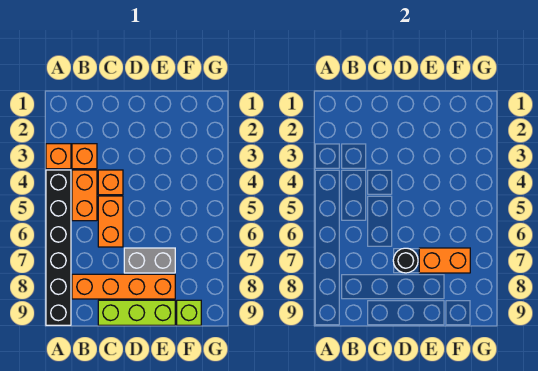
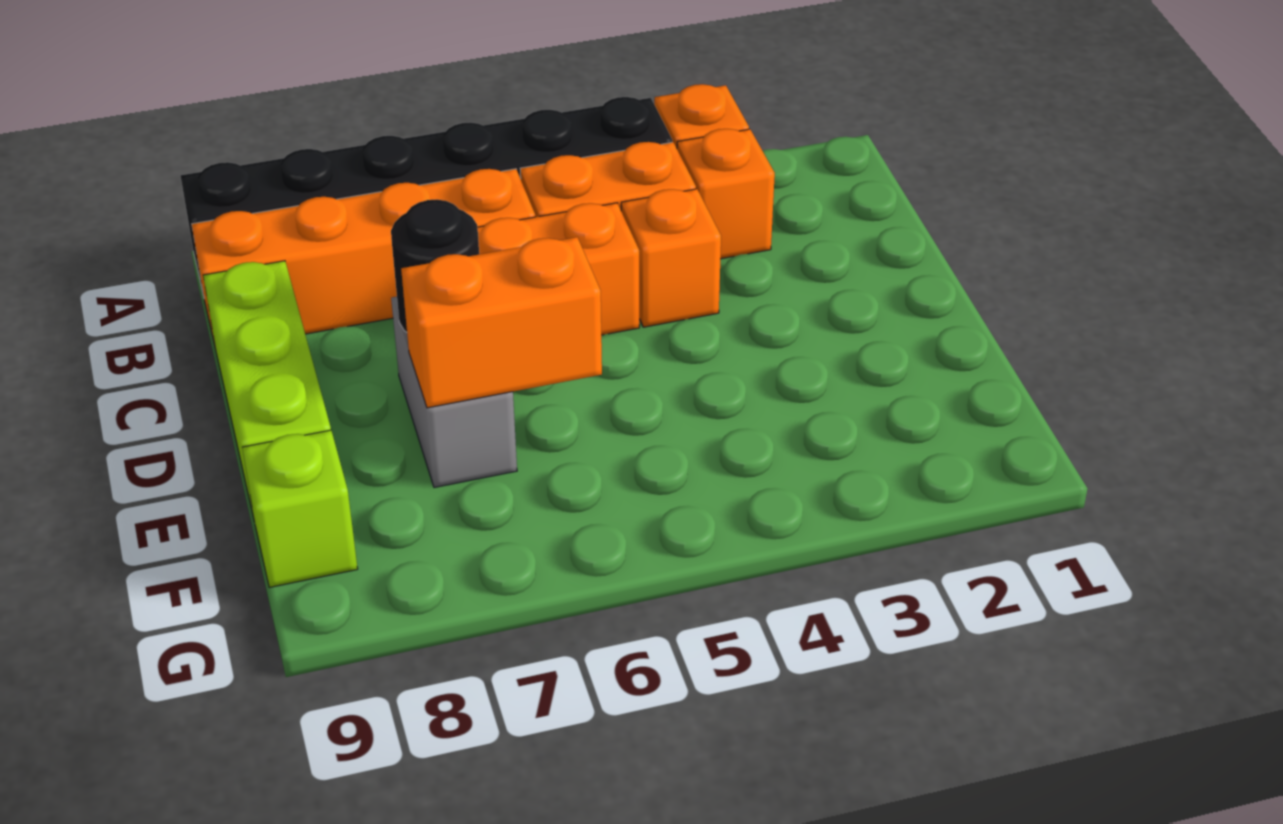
orange brick B8:E8 level 1 -> orange brick B6:B9 level 1
orange brick E7:F7 level 2 -> orange brick E6:E7 level 2

